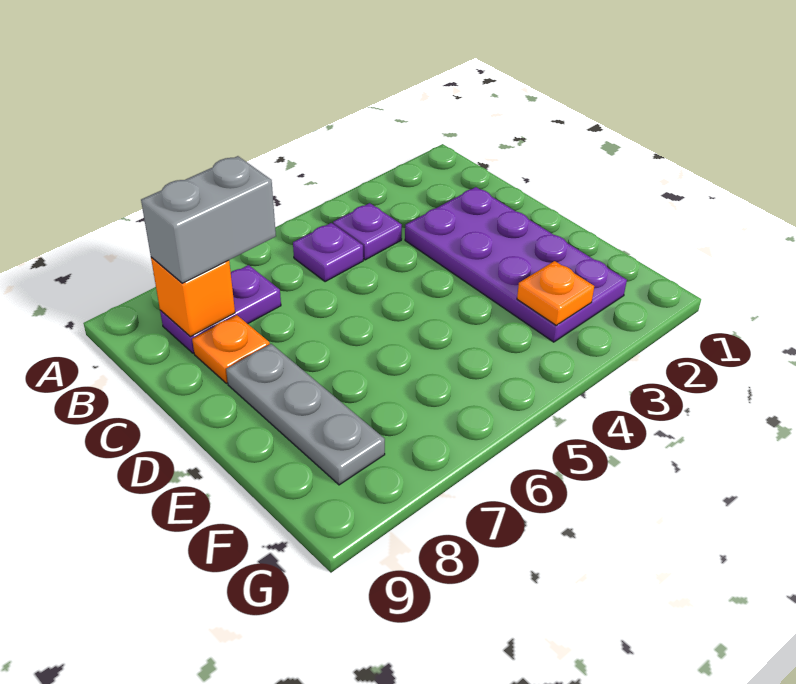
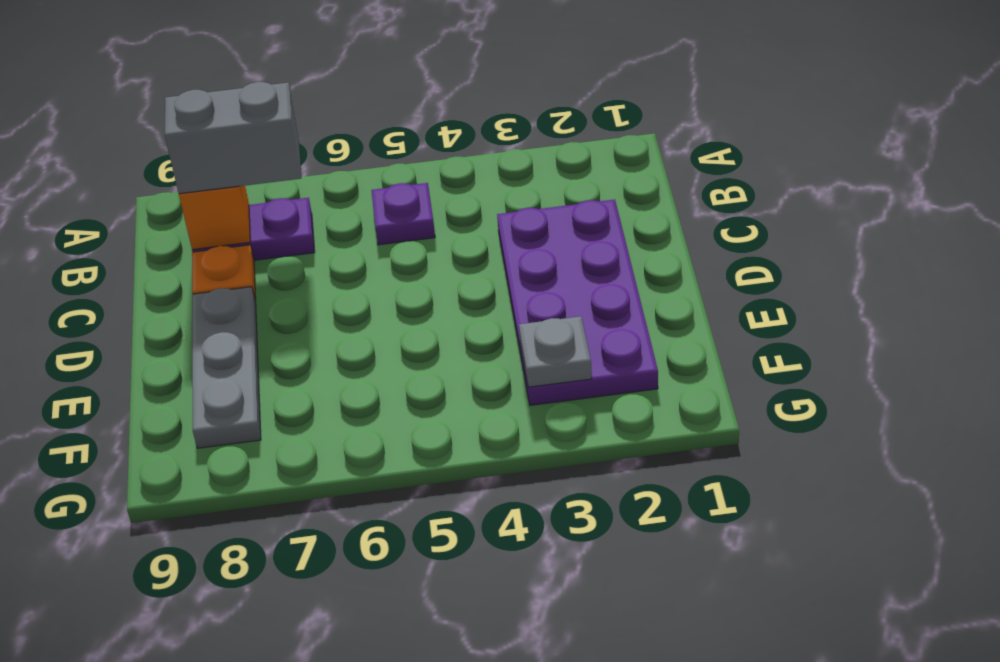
purple plate B4 level 1 -> none
orange plate F3 level 2 -> grey plate F3 level 2

